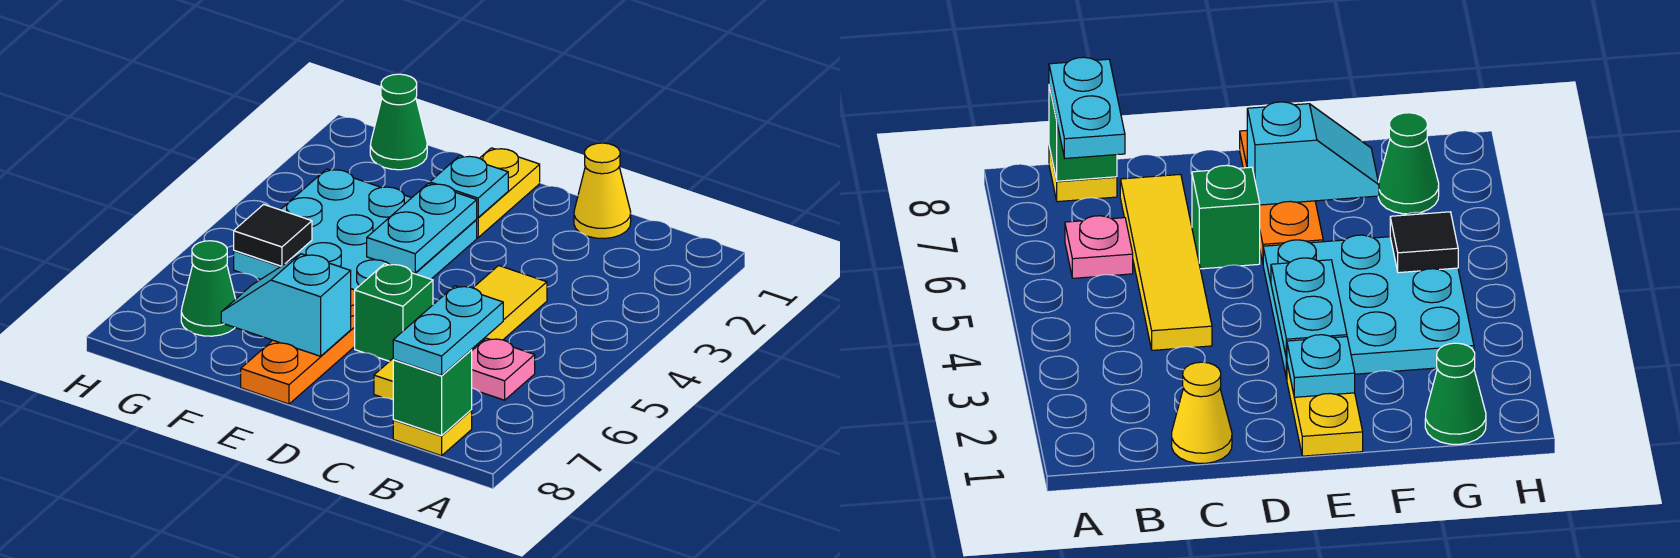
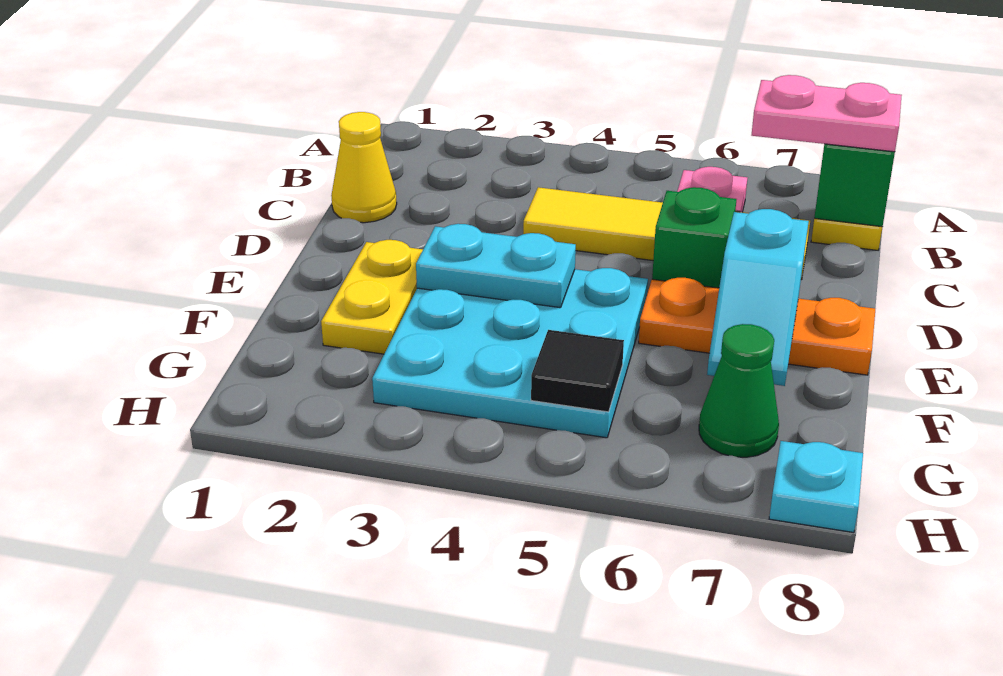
cyan plate B7:B8 level 3 -> pink plate B7:B8 level 3
yellow plate E1:E2 level 1 -> yellow plate E2:F2 level 1
cyan plate E2 level 2 -> cyan plate H8 level 1
green cone G1 level 1 -> none

